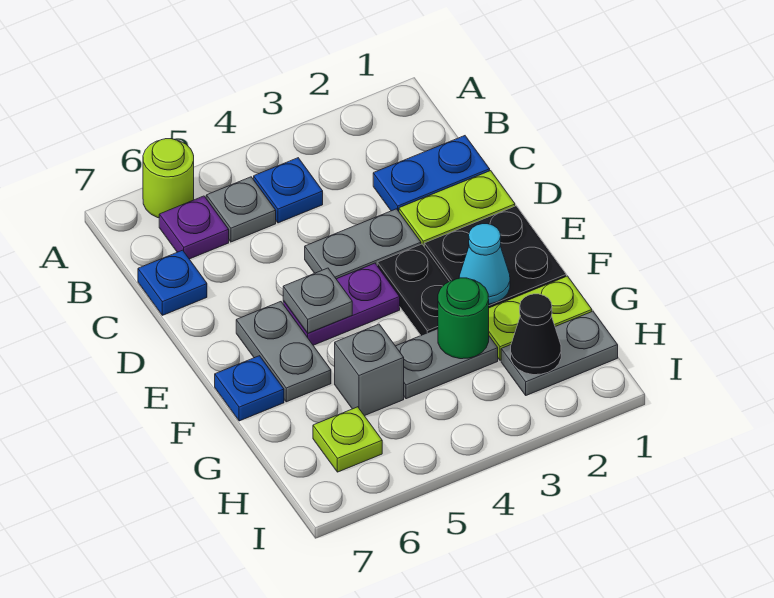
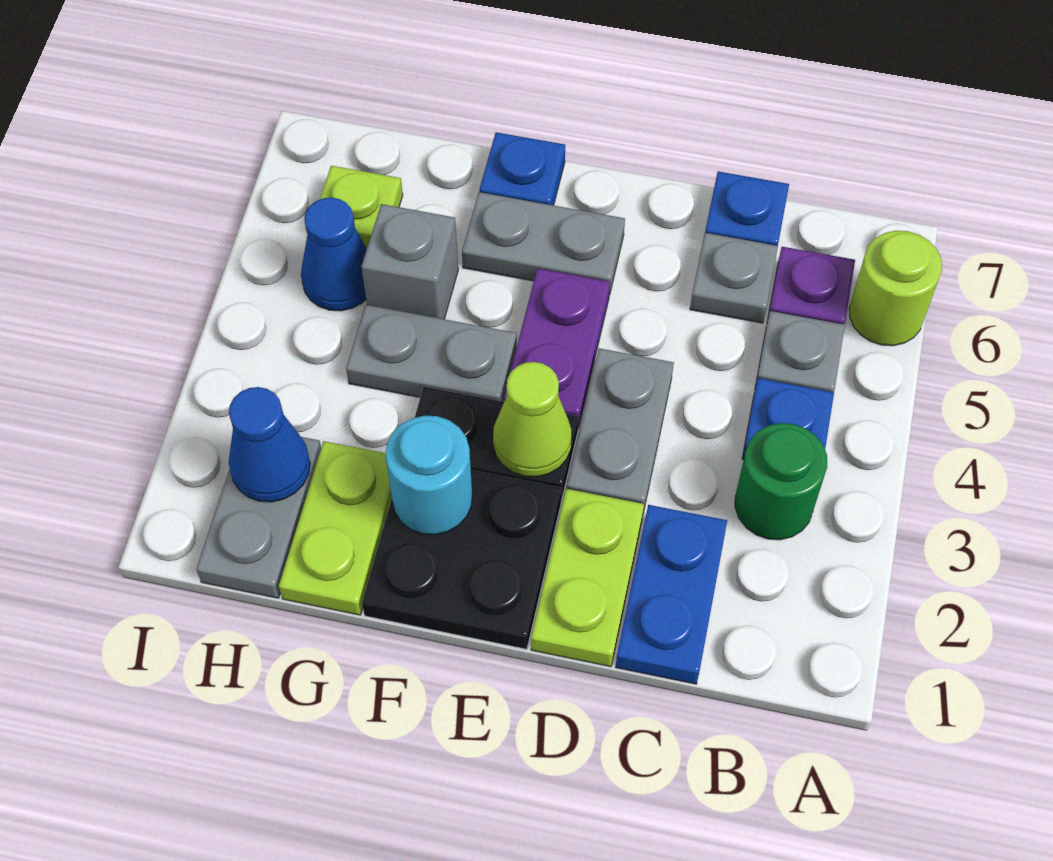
none -> lime cone E3 level 2
grey plate E5 level 2 -> grey plate C6 level 1
cyan cone F2 level 2 -> cyan round brick F2 level 2
grey plate G3:G4 level 1 -> grey plate F4:G4 level 1
green round brick G3 level 2 -> green round brick B3 level 1
black cone H2 level 2 -> blue cone H2 level 2
none -> blue cone H5 level 1

